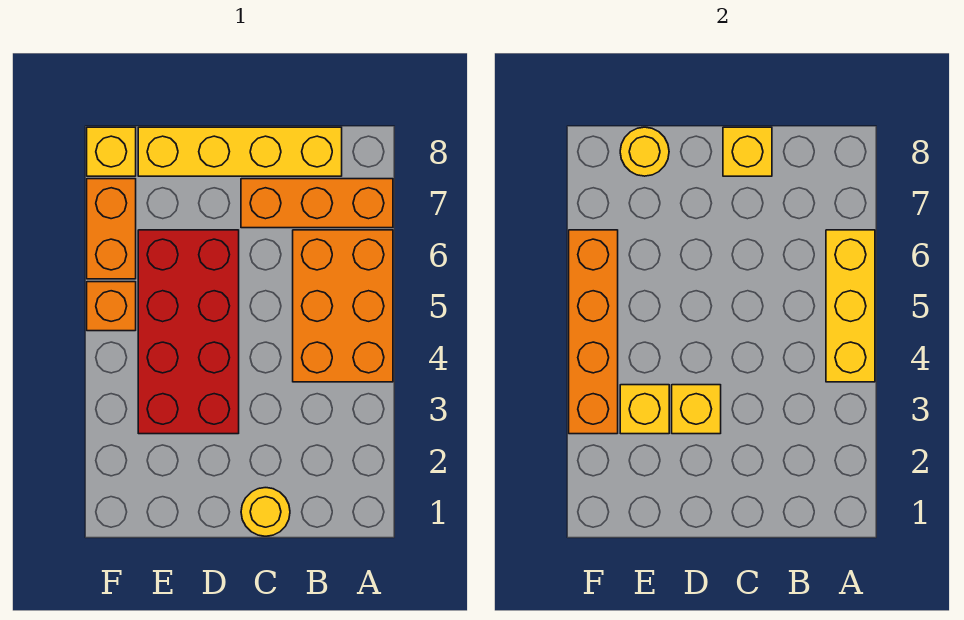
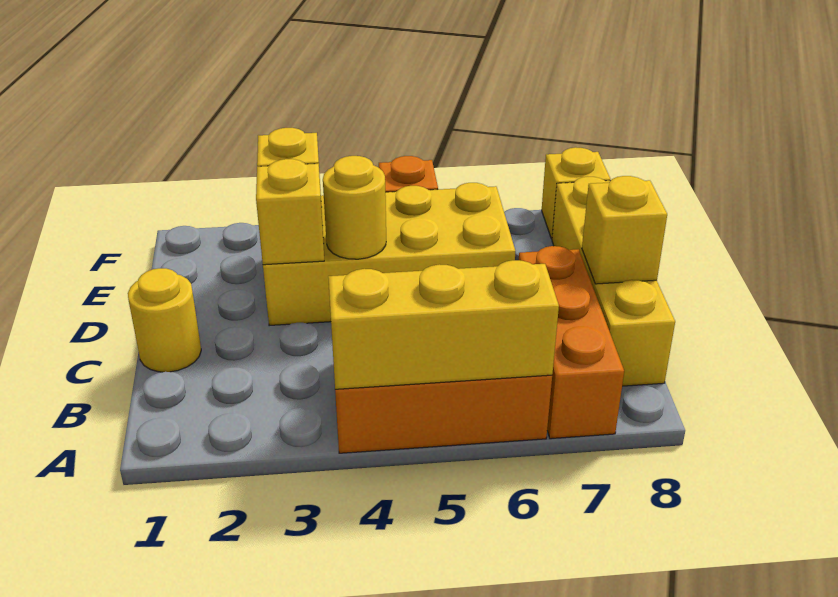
red brick D3:E6 level 1 -> yellow brick D3:E6 level 1
yellow round brick E8 level 2 -> yellow round brick D4 level 2
orange brick F3:F6 level 2 -> none
orange brick F6:F7 level 1 -> none

